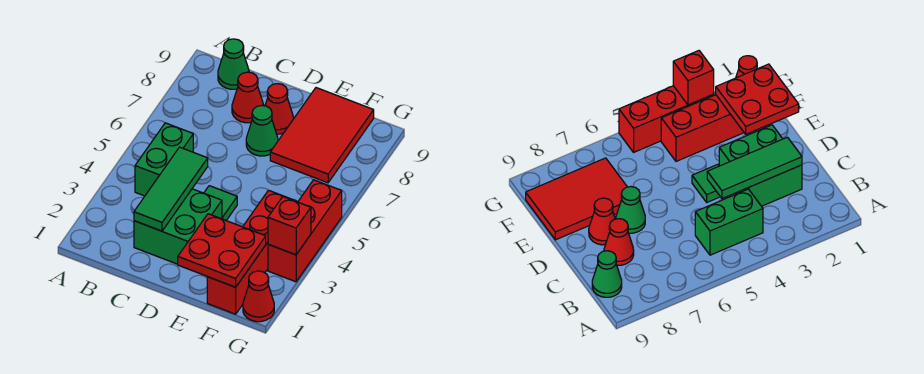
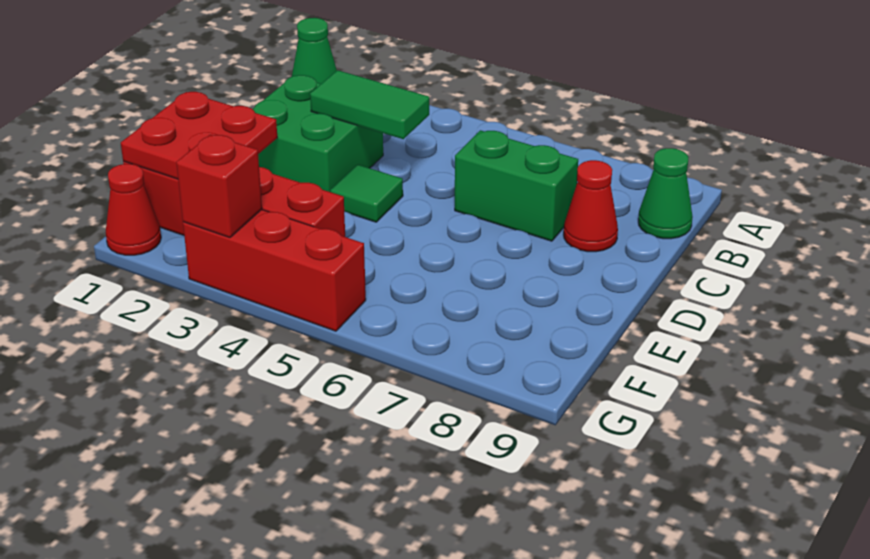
green brick B4:B5 level 1 -> green brick C6:C7 level 1
green tile C2:C4 level 2 -> green tile C3:C4 level 2
green cone D7 level 1 -> green cone A1 level 1
red cone D8 level 1 -> none
red tile E7:F9 level 1 -> none

